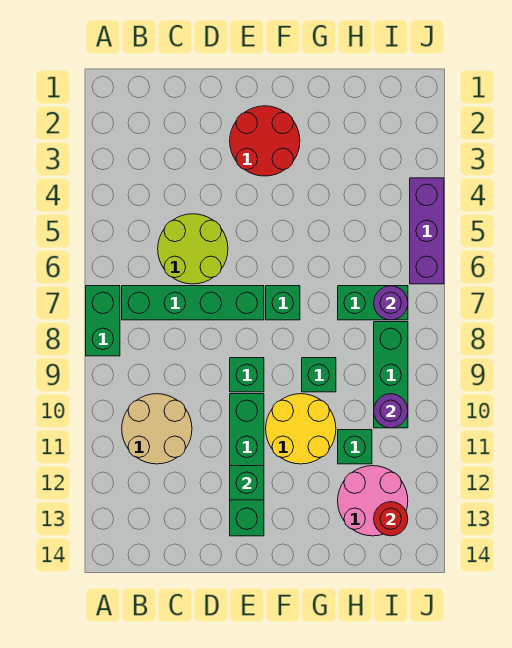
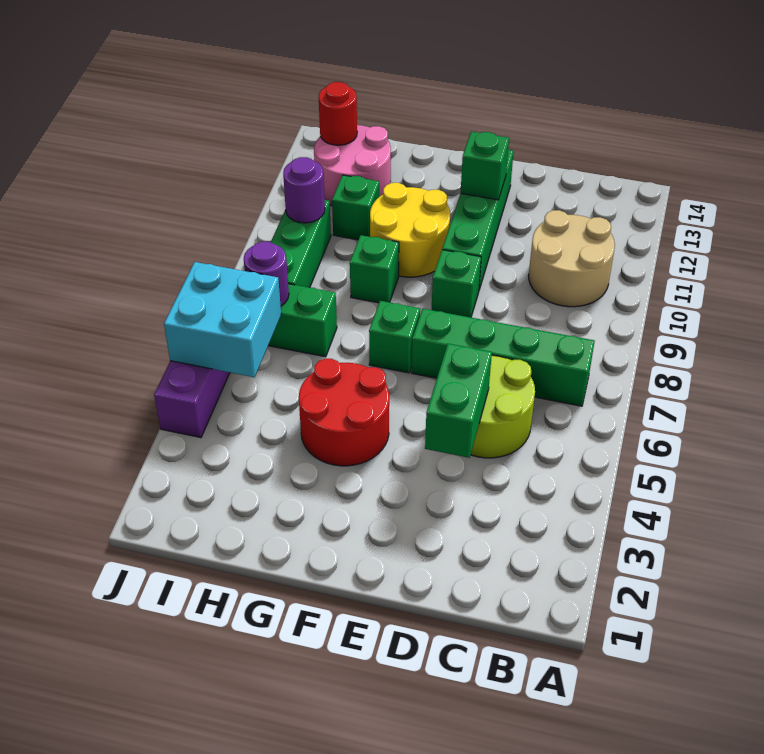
green brick A7:A8 level 1 -> green brick D4:D5 level 2
red round brick E2:F3 level 1 -> red round brick F4:G5 level 1
none -> cyan brick I5:J6 level 2

